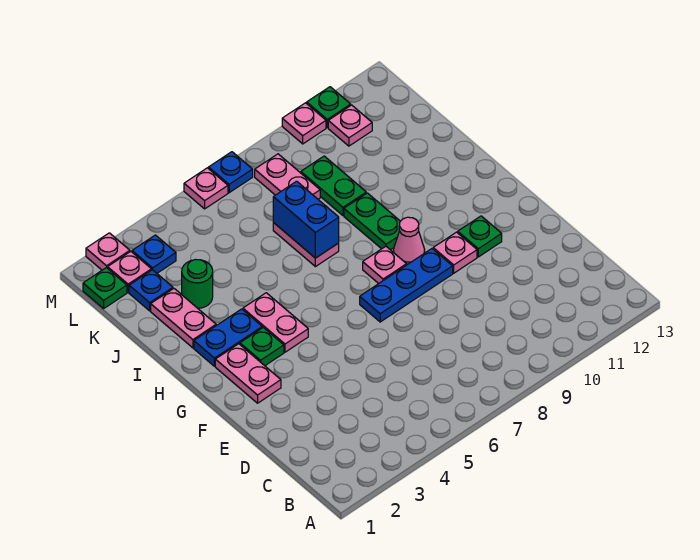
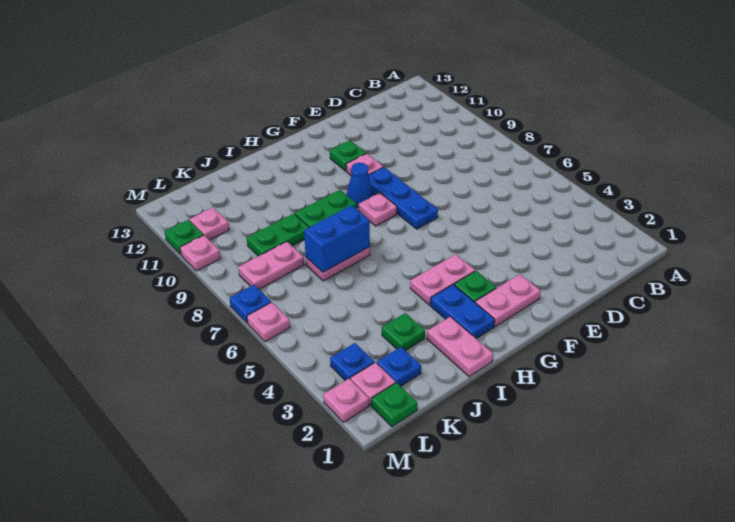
pink cone G9 level 1 -> blue cone G9 level 1
pink plate I2:J2 level 1 -> pink plate I1:I2 level 1
green round brick J3 level 1 -> green plate J3 level 1

